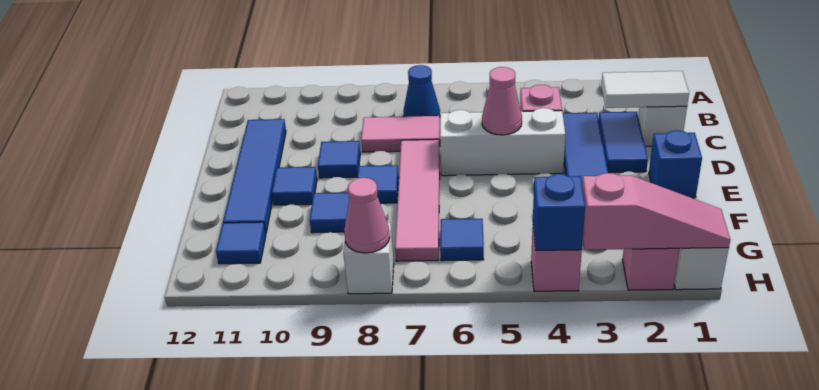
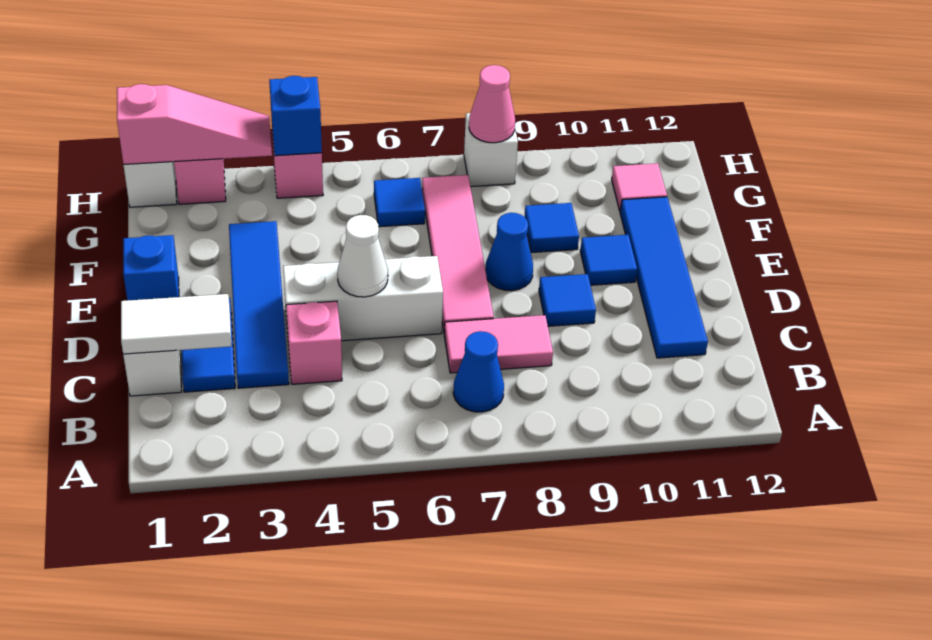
pink cone D5 level 2 -> white cone D5 level 2
blue tile E8 level 1 -> blue cone E8 level 1
blue tile G11 level 1 -> pink tile G11 level 1
pink slope H1:H3 level 2 top 3 -> pink slope H1:H3 level 2 top 1

